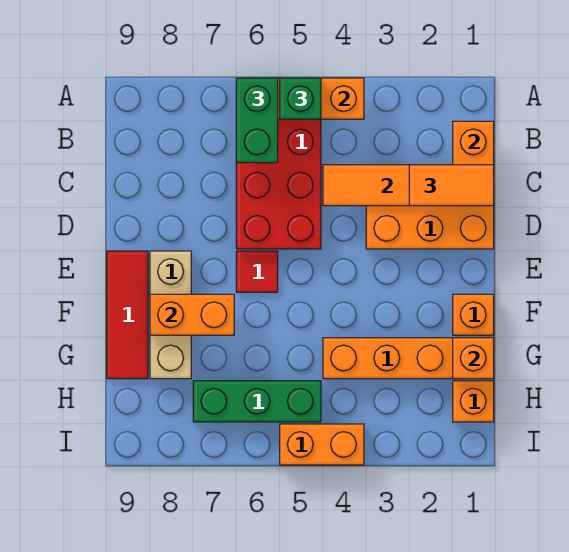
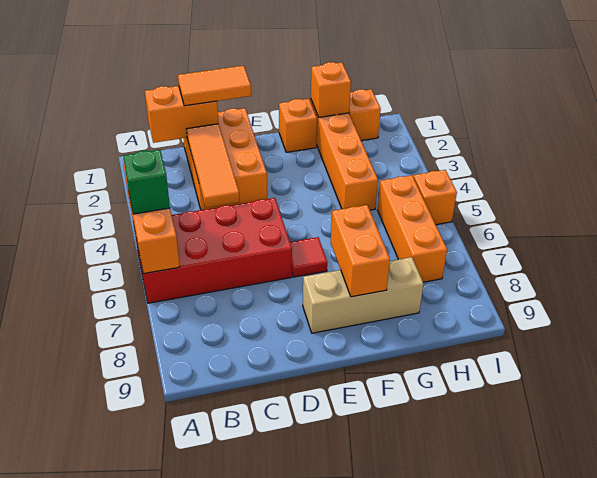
green brick A6:B6 level 3 -> none
orange tile C1:C2 level 3 -> orange tile C1:D1 level 3
red tile E9:G9 level 1 -> none
green brick H5:H7 level 1 -> orange brick H5:H7 level 1
orange brick I4:I5 level 1 -> orange brick I5 level 1

